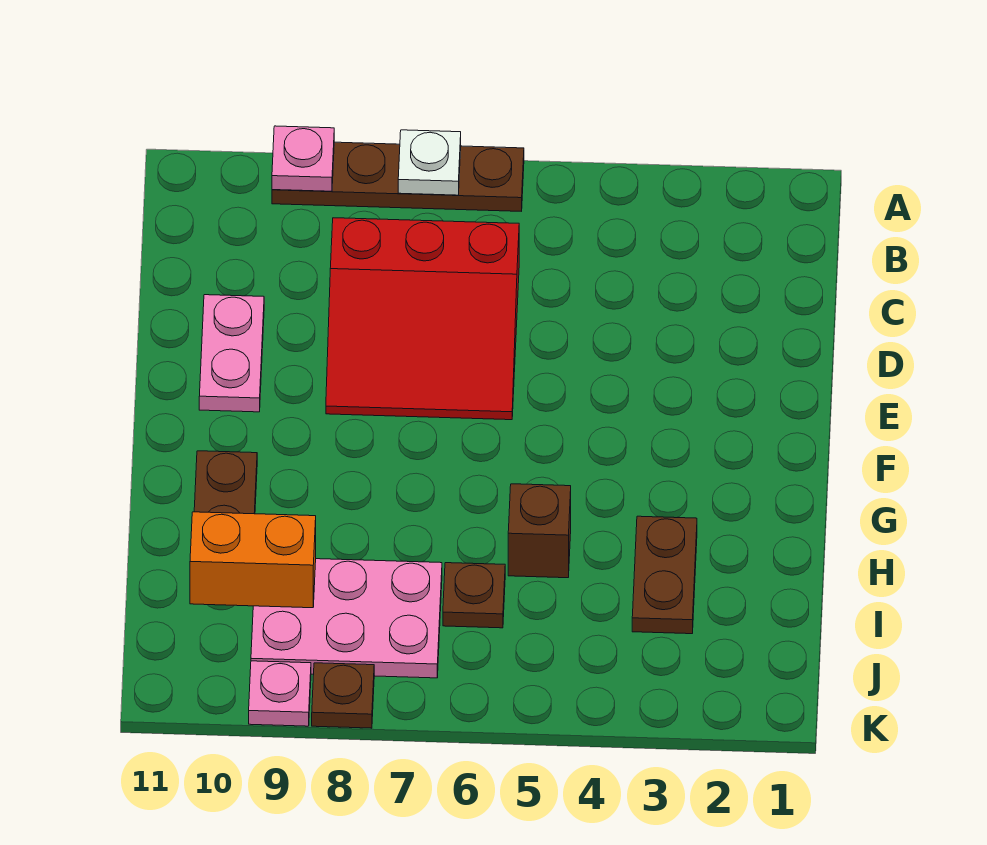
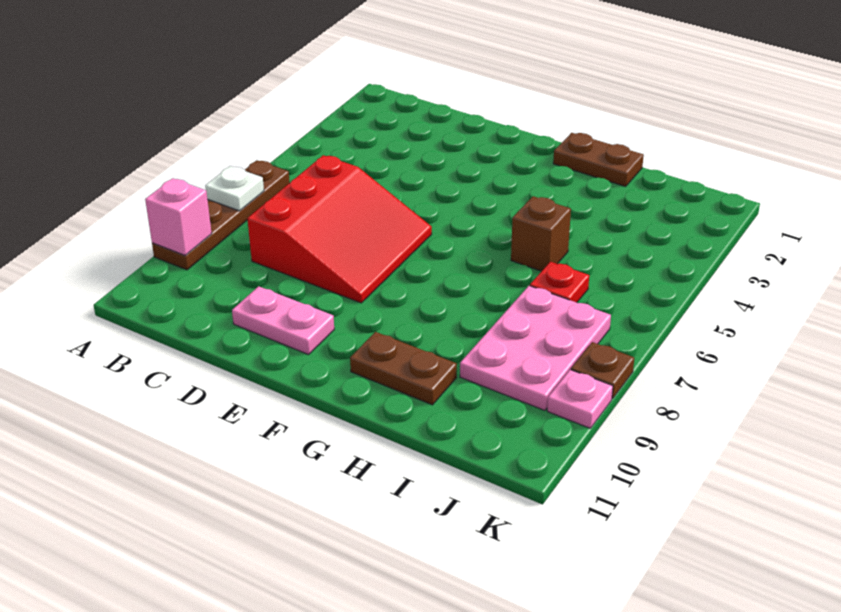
pink plate A9 level 2 -> pink brick A9 level 2
brown plate H3:I3 level 1 -> brown plate G1:H1 level 1
brown plate I6 level 1 -> red plate I6 level 1
orange brick I9:I10 level 2 -> none

